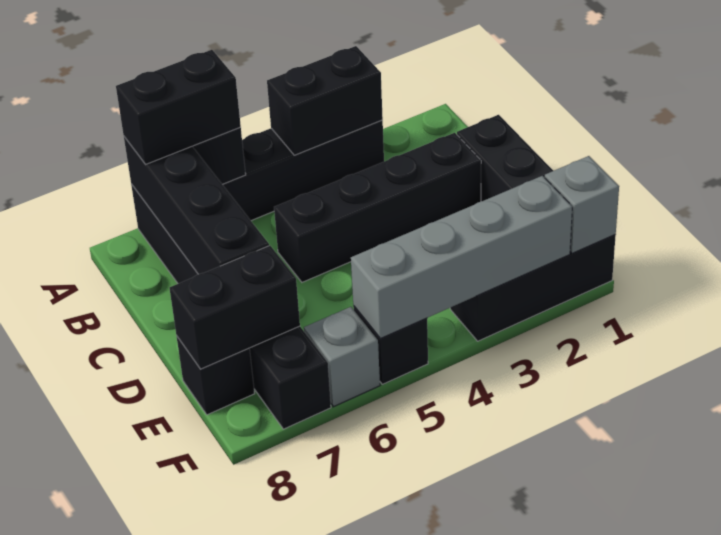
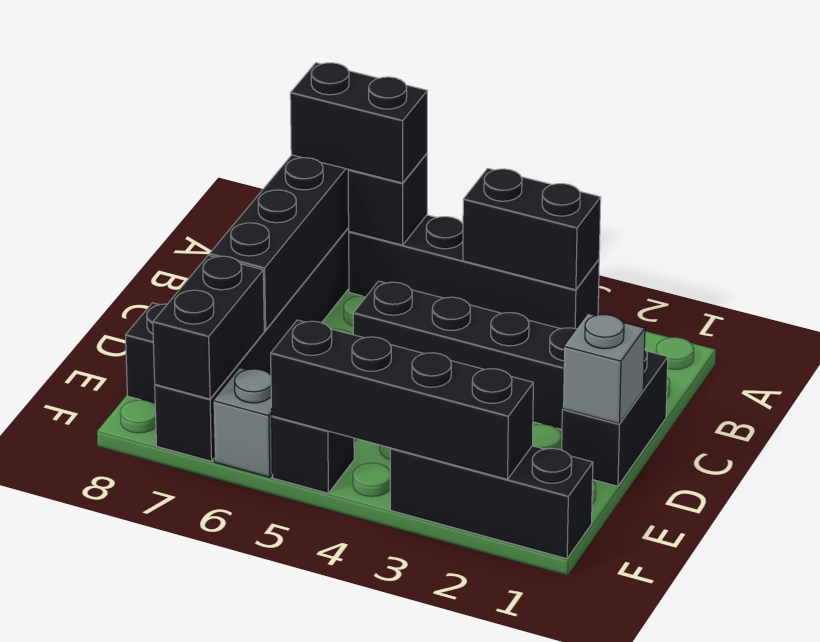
black brick E7:E8 level 2 -> black brick E7:F7 level 2
grey brick F1 level 2 -> grey brick D1 level 2
grey brick F2:F5 level 2 -> black brick F2:F5 level 2

